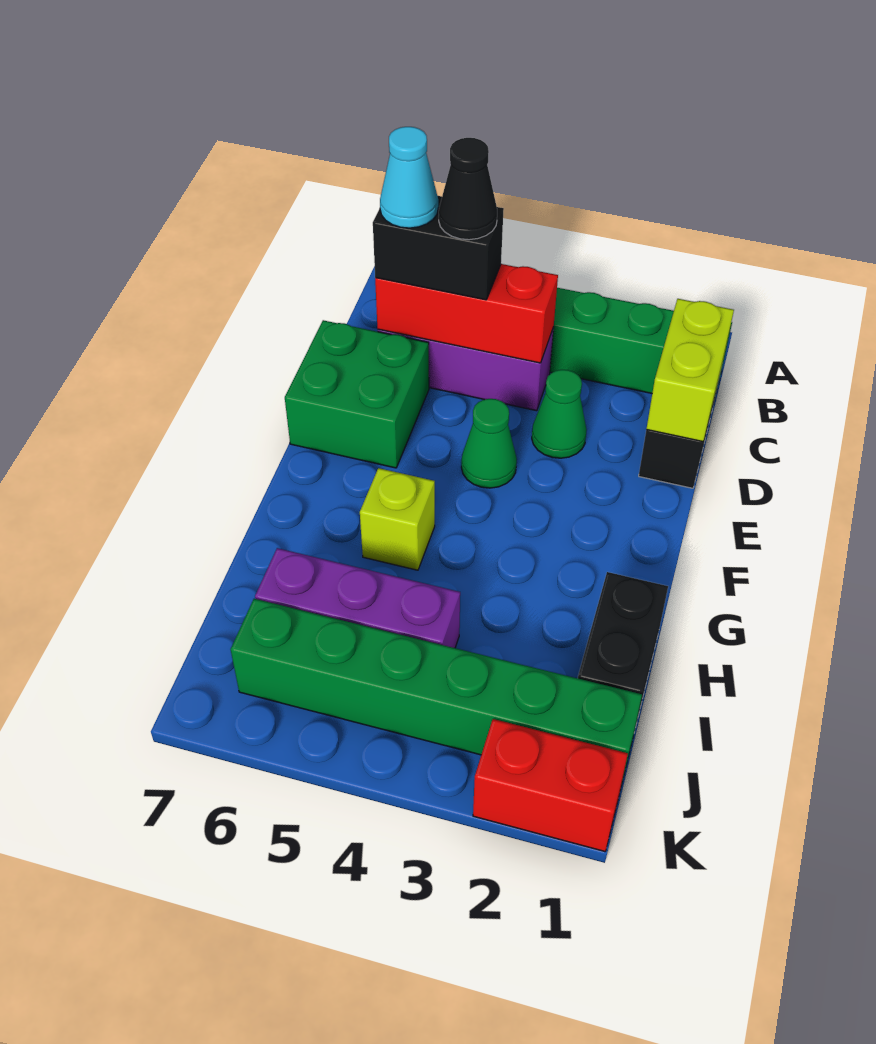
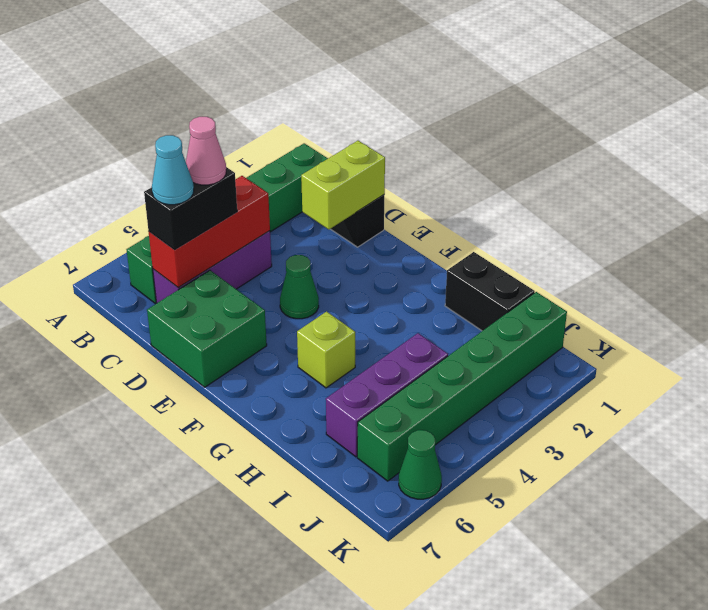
lime brick C1:D1 level 2 -> lime brick D1:D2 level 2
black cone C5 level 4 -> pink cone C5 level 4
green cone D3 level 1 -> green cone K6 level 1
red brick K1:K2 level 1 -> none

